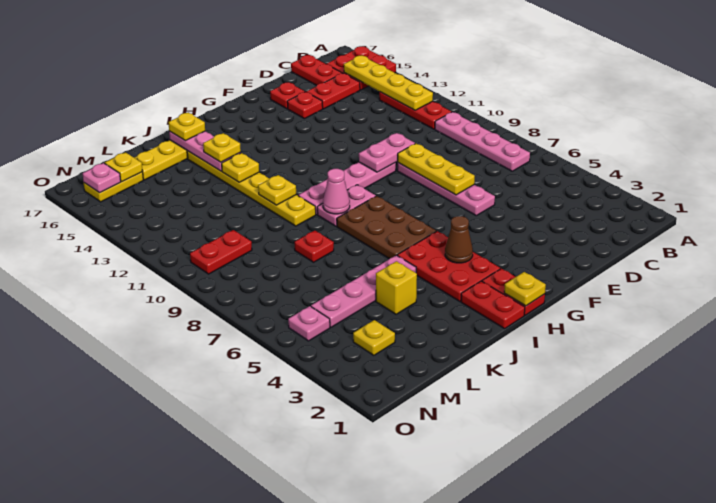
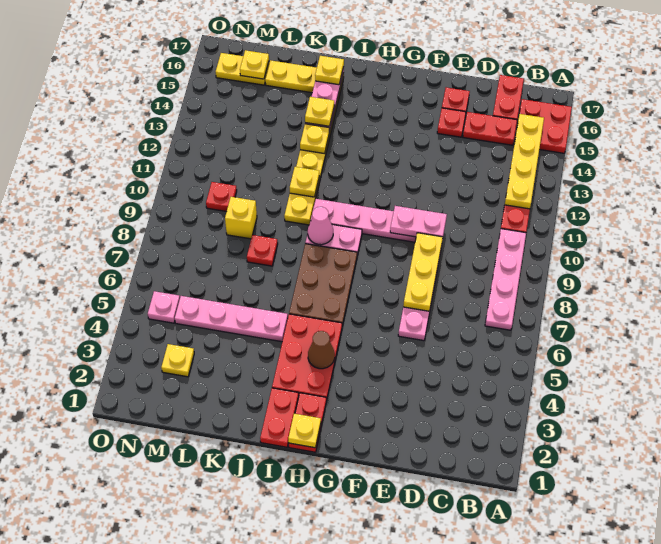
yellow brick K4 level 1 -> yellow brick L9 level 1
red plate M10:N10 level 1 -> red plate M10 level 1
pink plate N16 level 2 -> none

